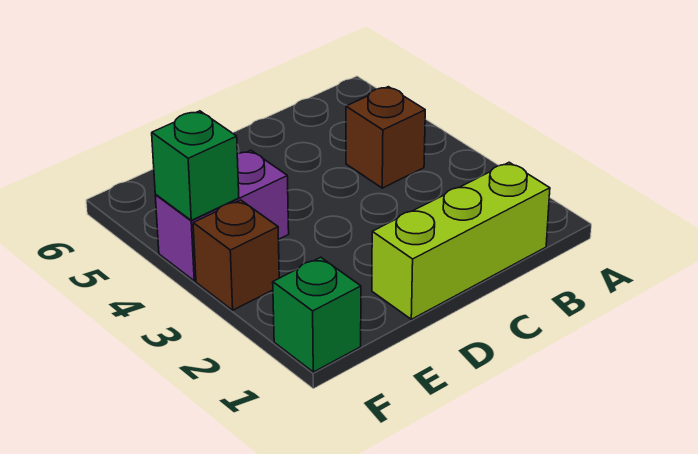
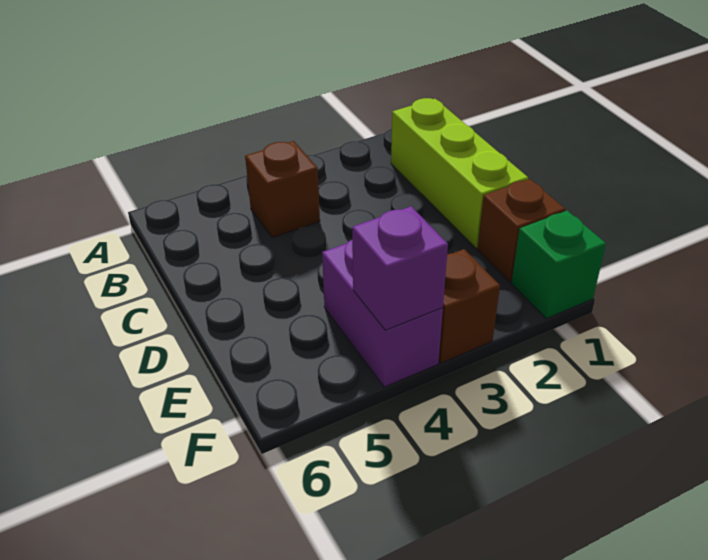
none -> brown brick E1 level 1
green brick F4 level 2 -> purple brick F4 level 2

